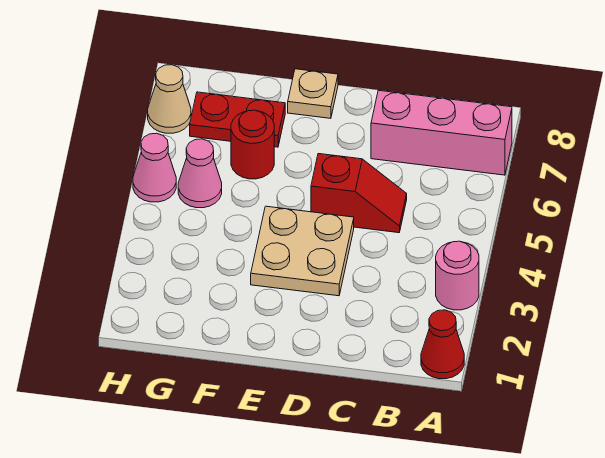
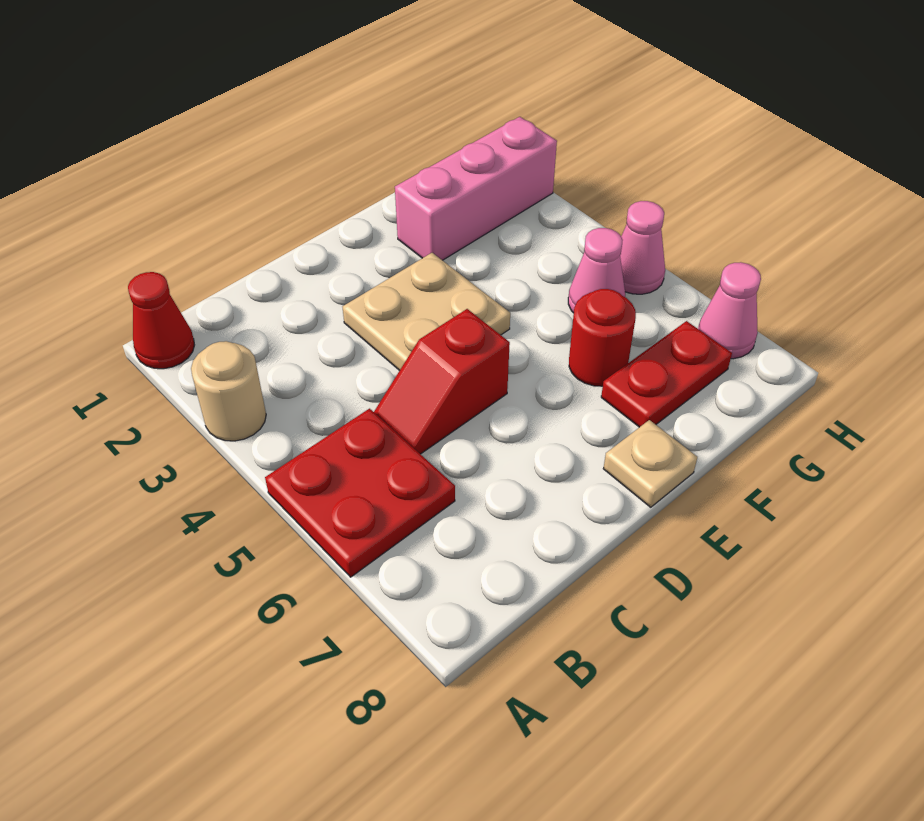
pink round brick A3 level 1 -> tan round brick A3 level 1
none -> red plate A5:B6 level 1
pink brick A7:C7 level 1 -> pink brick F2:H2 level 1
tan cone H7 level 1 -> pink cone H7 level 1

